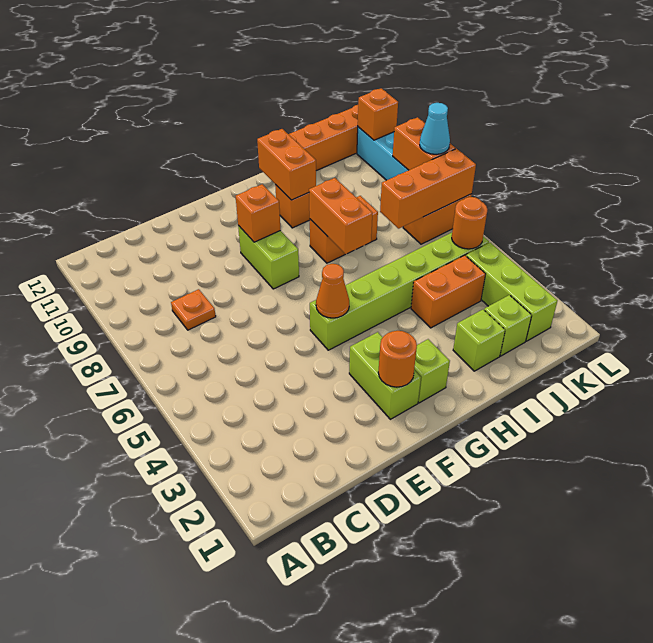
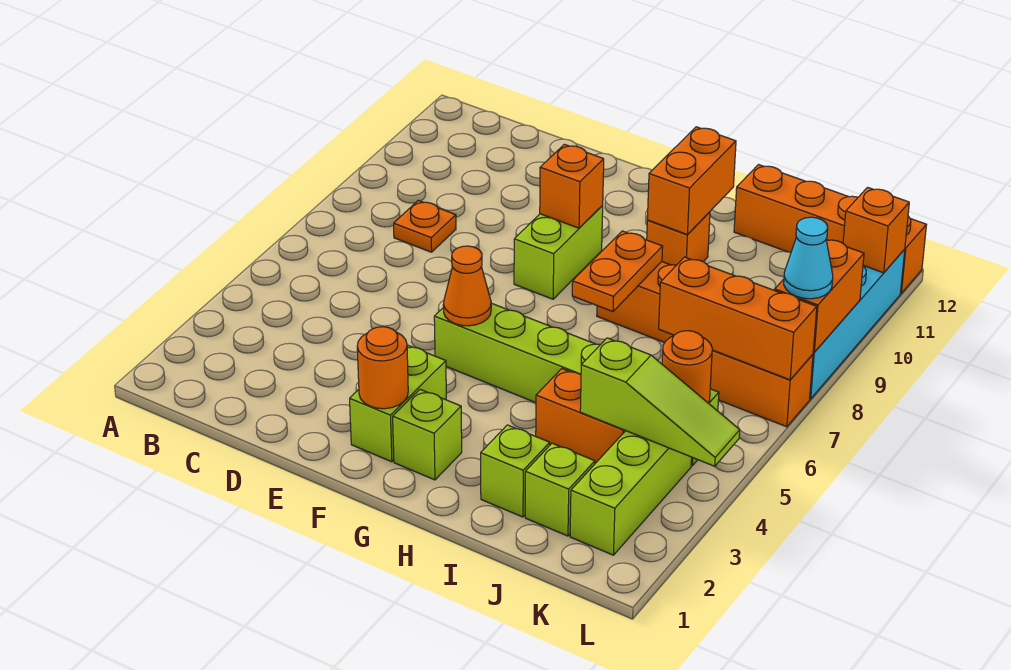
orange brick H7:H8 level 2 -> orange plate H7:H8 level 2
none -> lime slope J4:L4 level 2 top J

